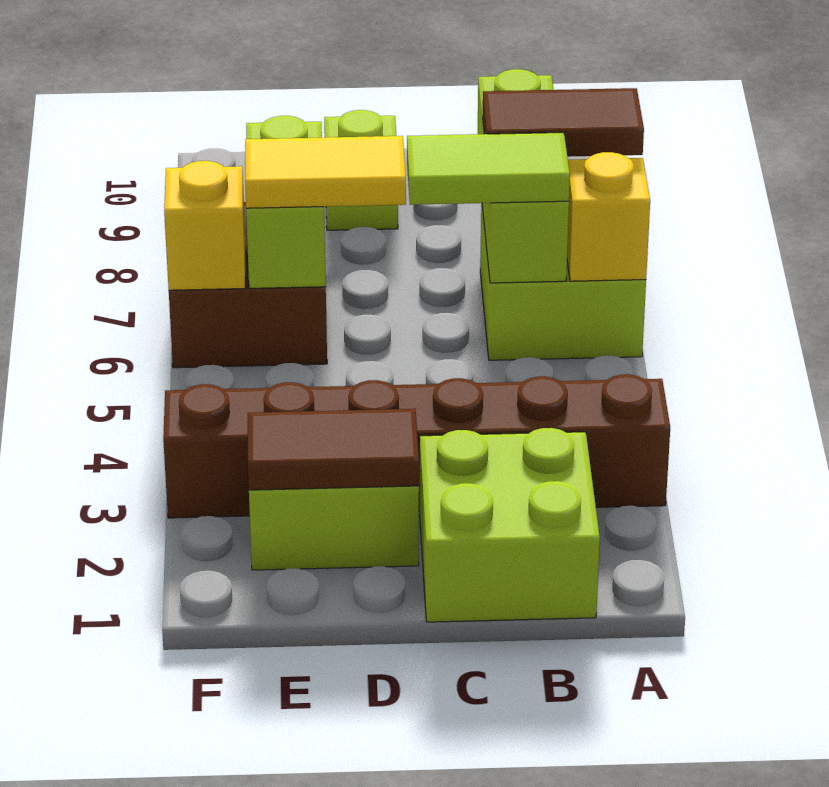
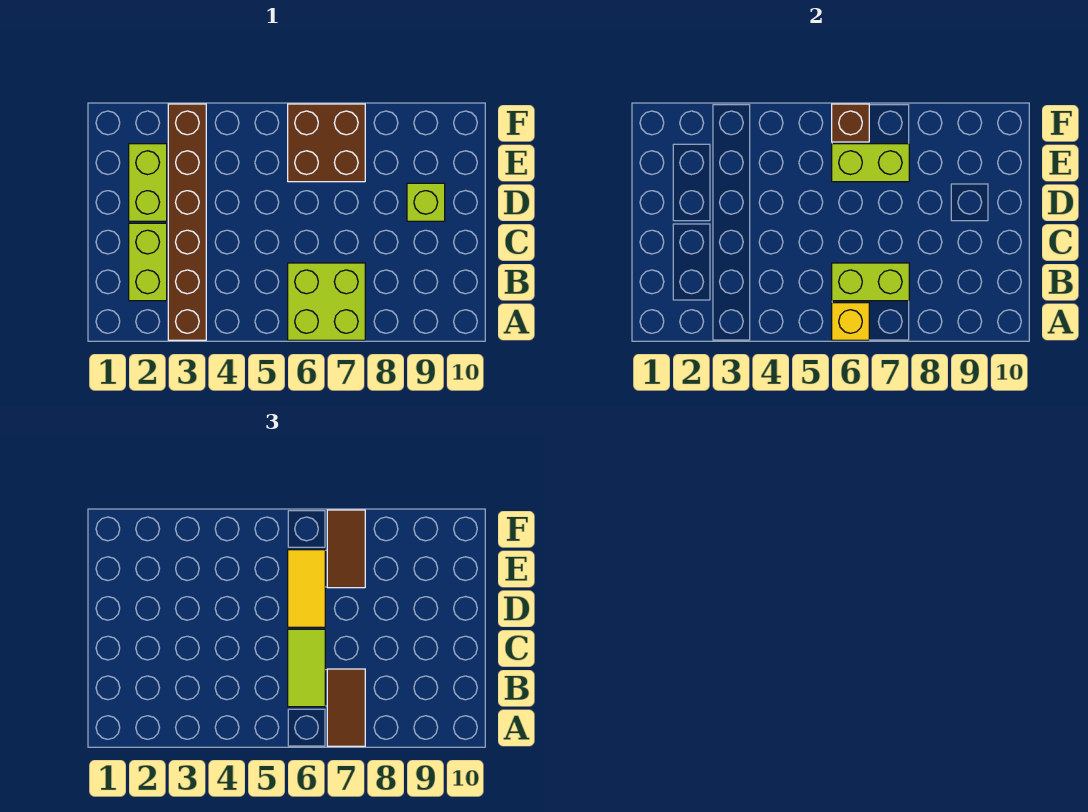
lime brick B1:C2 level 1 -> lime brick B2:C2 level 1
lime brick B6:B8 level 2 -> lime brick B6:B7 level 2
brown tile D2:E2 level 2 -> brown tile E7:F7 level 3
yellow brick F6 level 2 -> brown brick F6 level 2

